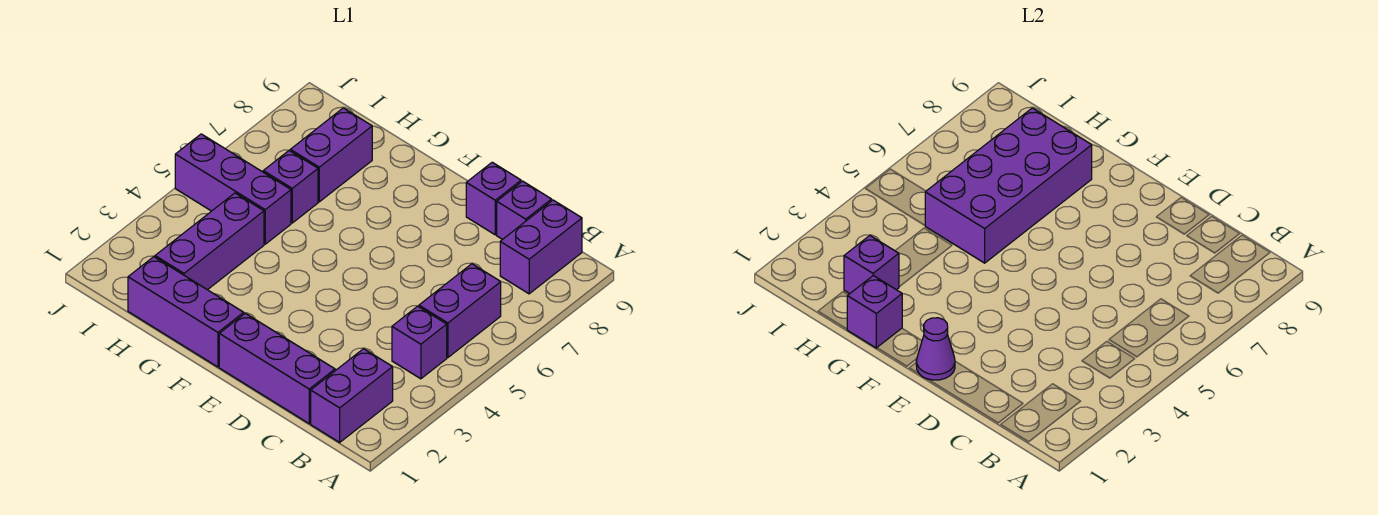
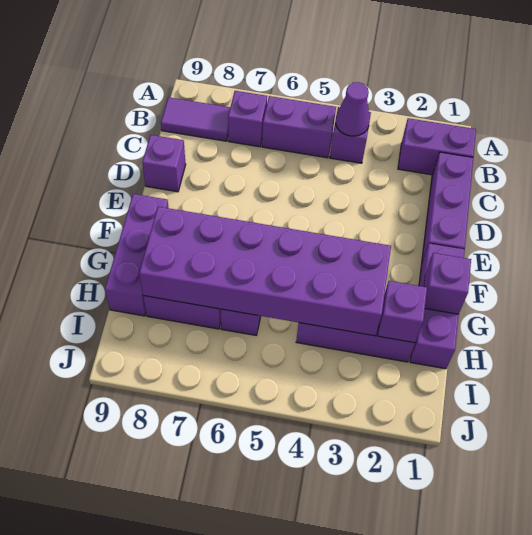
purple brick B8:B9 level 1 -> purple tile B8:B9 level 1
purple brick C9 level 1 -> purple brick B7 level 1
purple cone E1 level 2 -> purple cone B4 level 2
purple brick G5:H8 level 2 -> purple brick G3:H8 level 2
purple brick H5:J5 level 1 -> purple brick F9:H9 level 1

